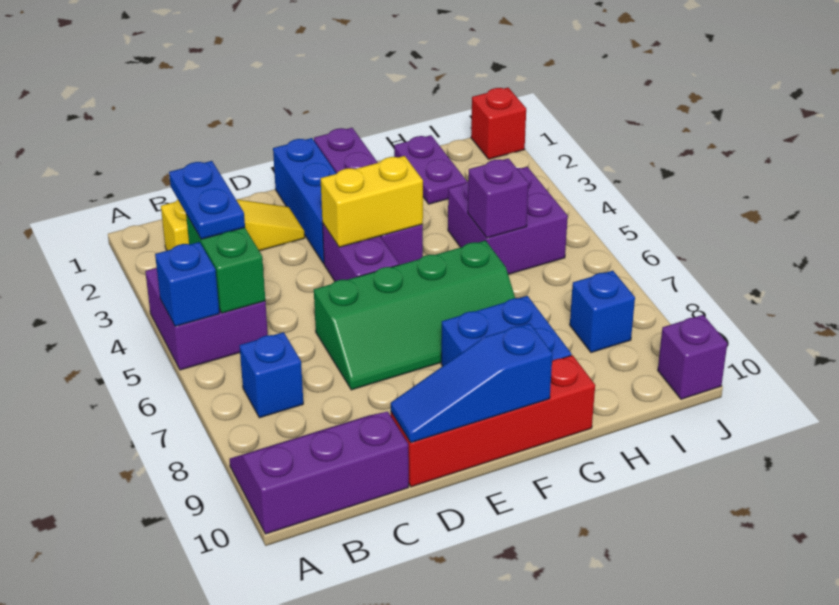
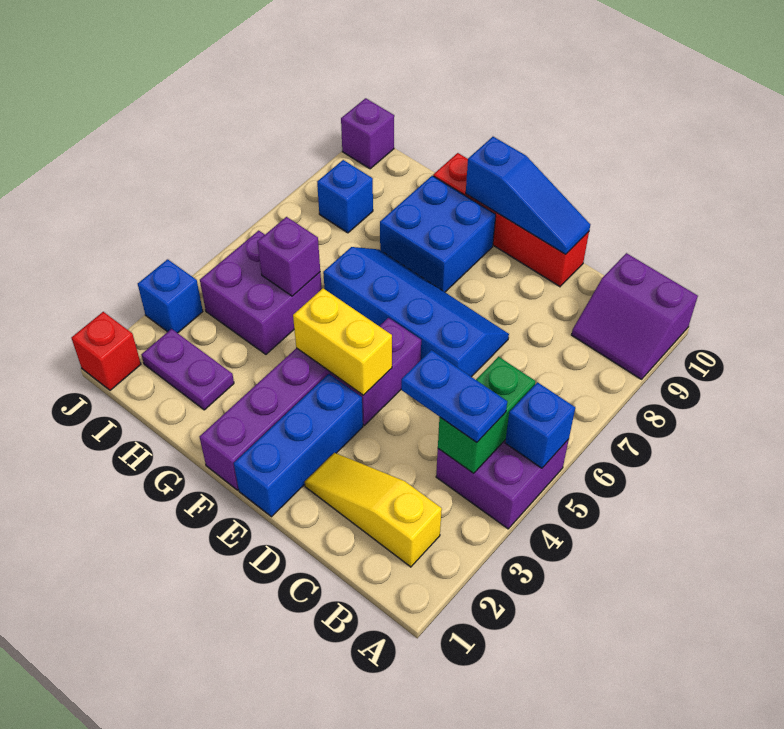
purple slope A9:C10 level 1 top 10 -> purple slope A9:B10 level 1 top 10
blue plate B3:B4 level 3 -> blue plate B4:C4 level 3
blue brick B7 level 1 -> blue brick J3 level 1
green slope D6:G7 level 1 top 6 -> blue slope D6:G7 level 1 top 6
purple plate H1:H2 level 1 -> purple plate H2:I2 level 1

